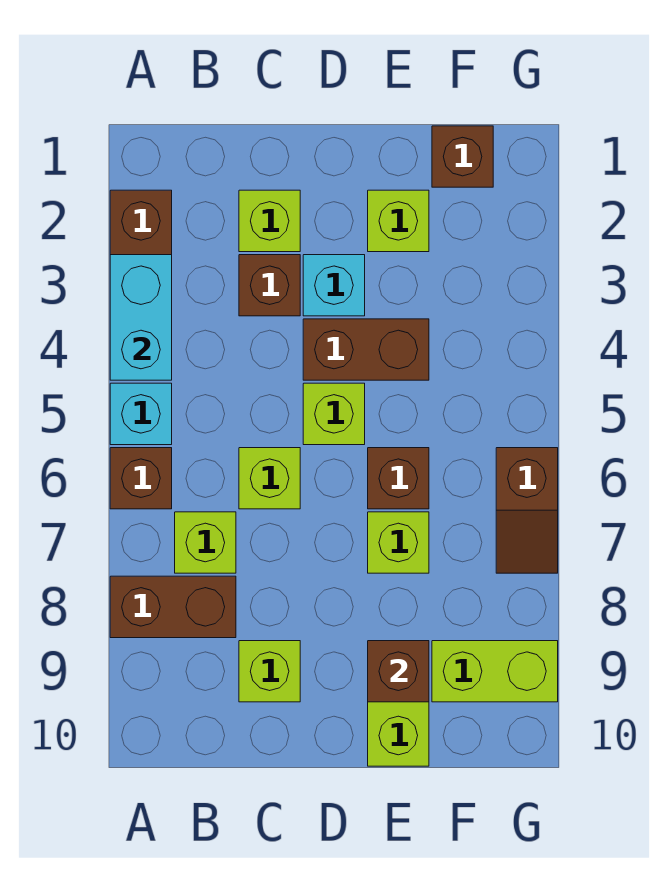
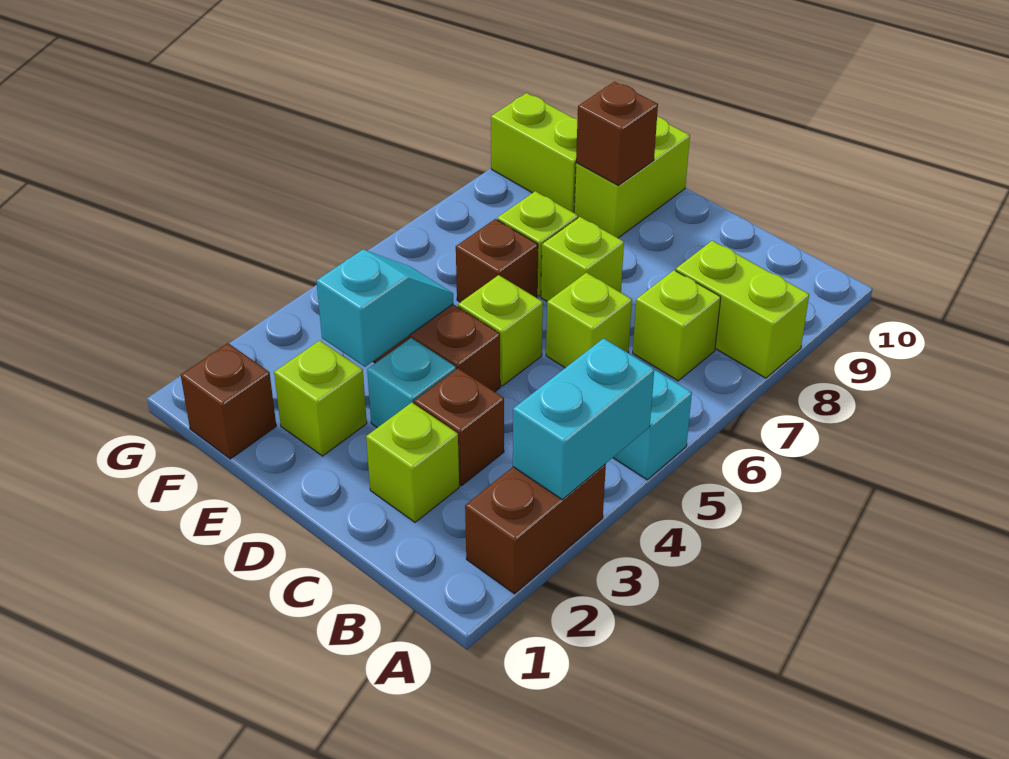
brown brick A6 level 1 -> none
brown brick A8:B8 level 1 -> lime brick A8:B8 level 1
lime brick C9 level 1 -> lime brick D7 level 1
none -> cyan slope E3:E4 level 2 top 3
brown slope G6:G7 level 1 top 6 -> none

